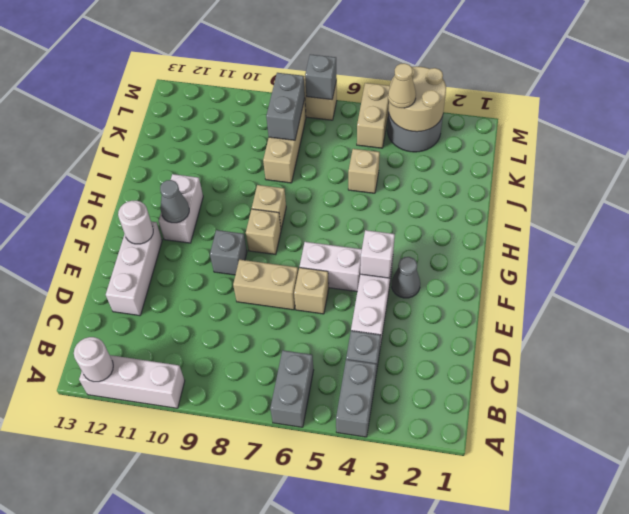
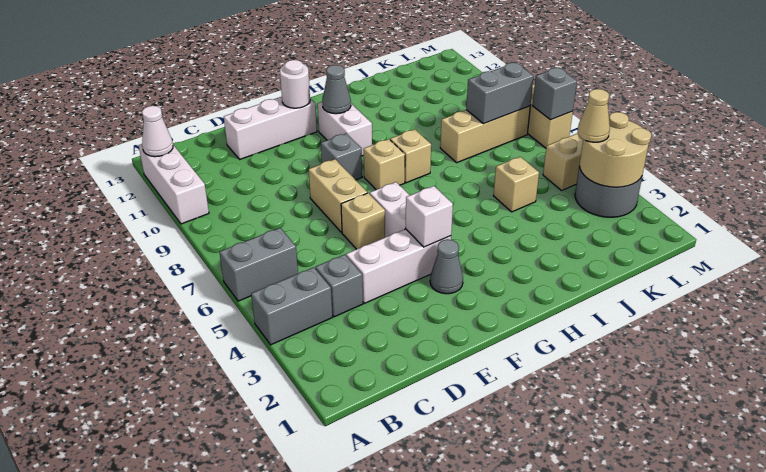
white round brick A12 level 2 -> white cone A12 level 2
white brick G11:H11 level 1 -> white brick G10:G11 level 1

